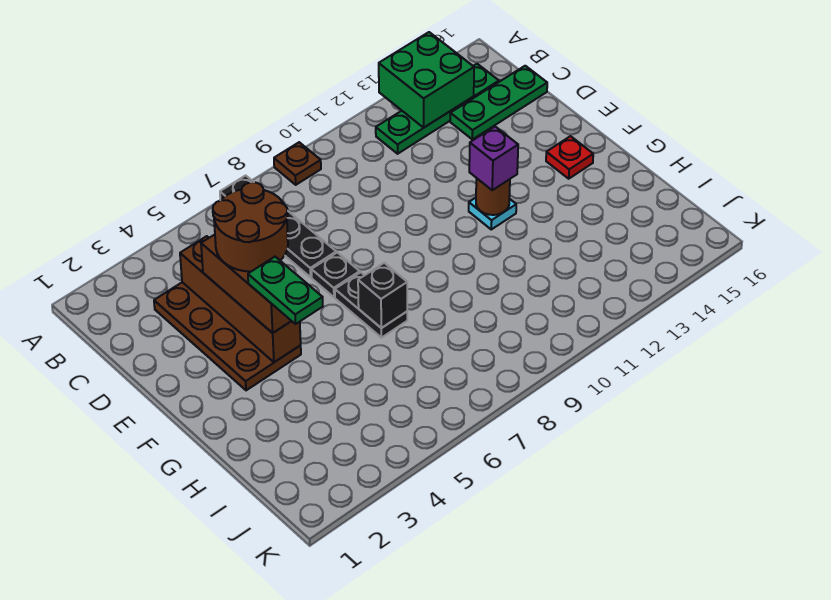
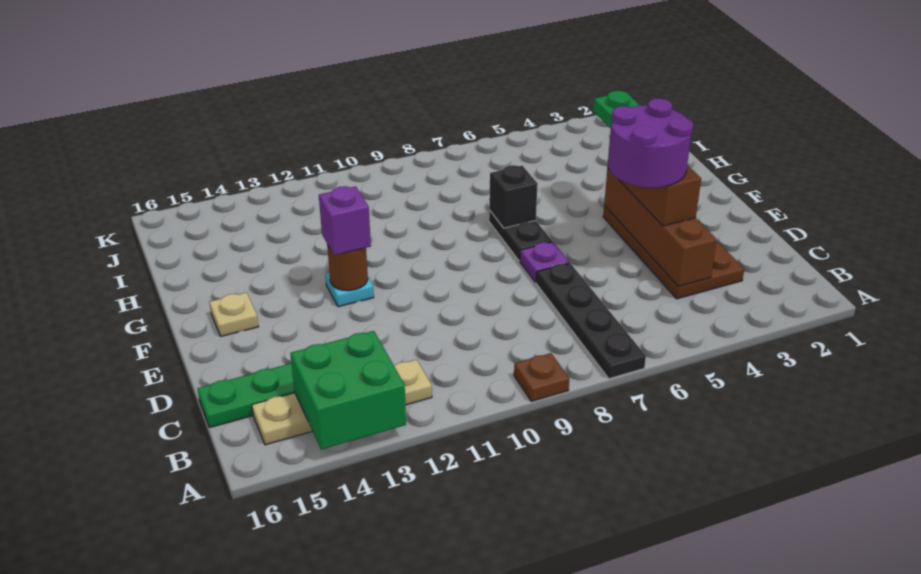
green plate B12:B15 level 1 -> tan plate B12:B15 level 1
brown round brick D4:E5 level 4 -> purple round brick D4:E5 level 4
black plate E7 level 1 -> purple plate E7 level 1
red plate F15 level 1 -> tan plate F15 level 1

